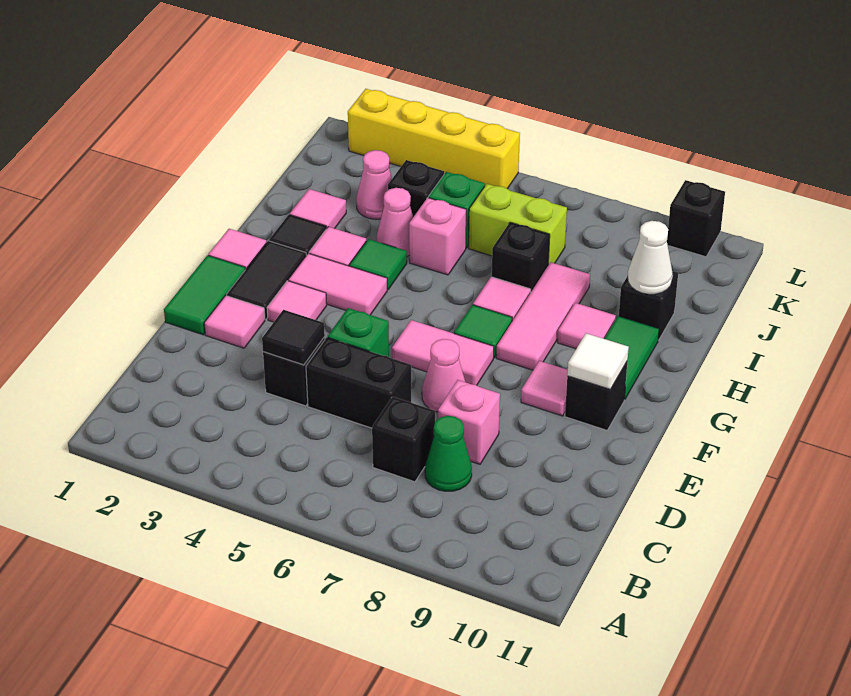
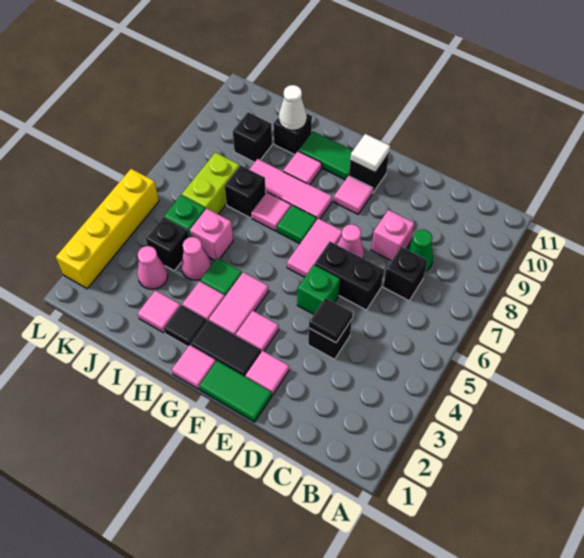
black brick D5:D6 level 1 -> black brick D6:E6 level 1
black brick L10 level 1 -> black brick J9 level 1

